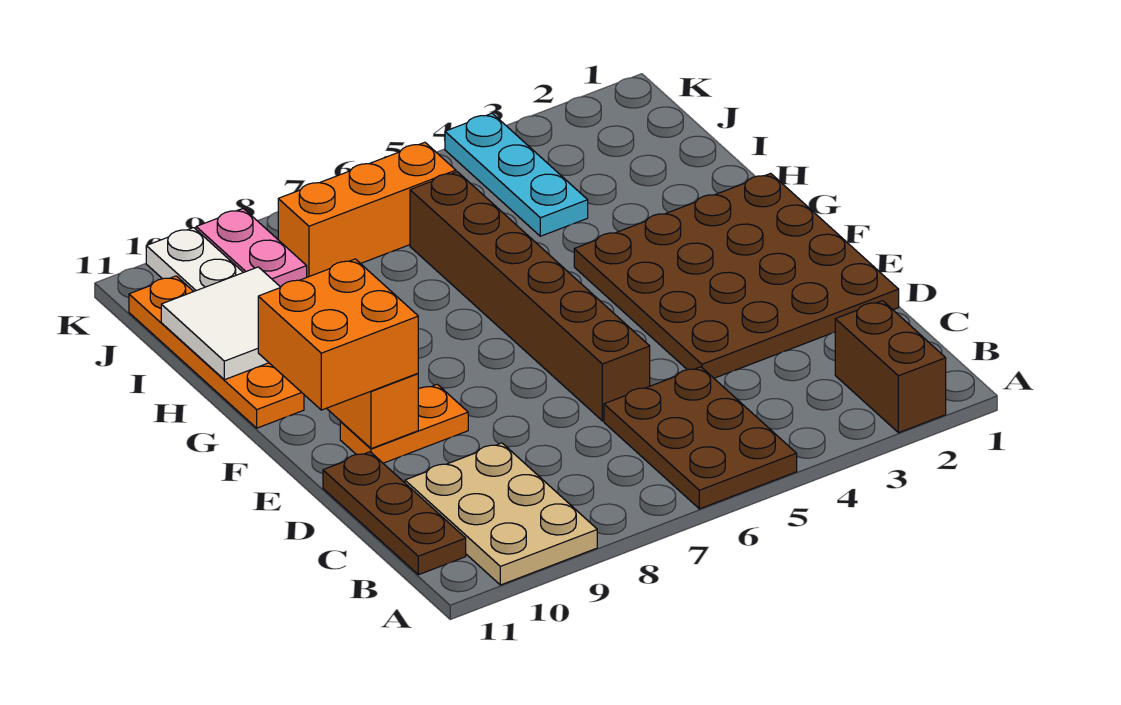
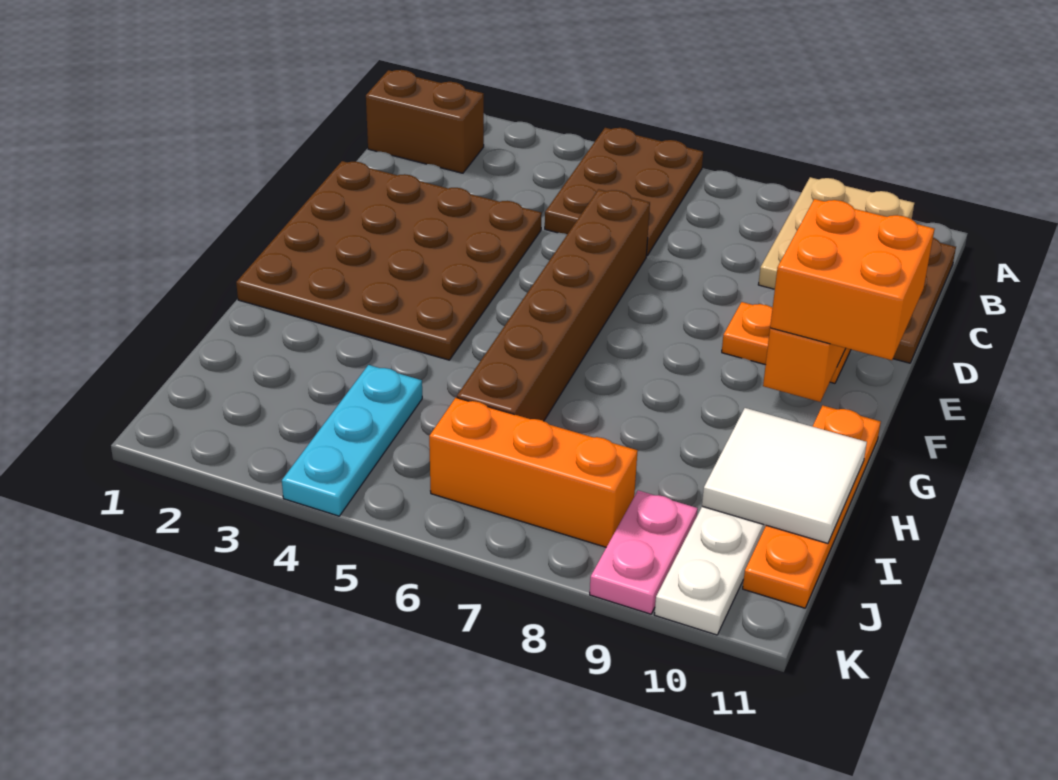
brown brick A2:B2 level 1 -> brown brick B1:B2 level 1

